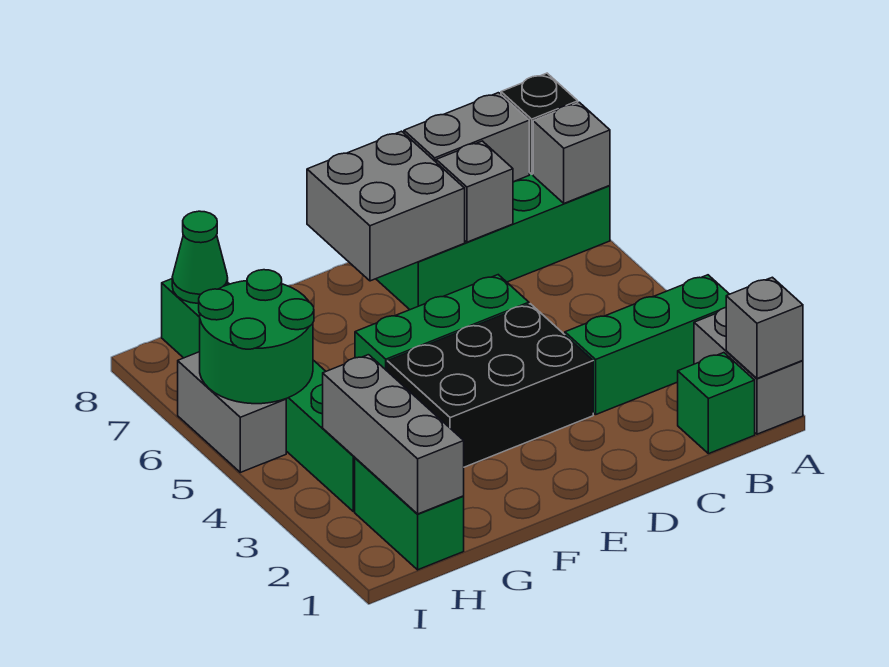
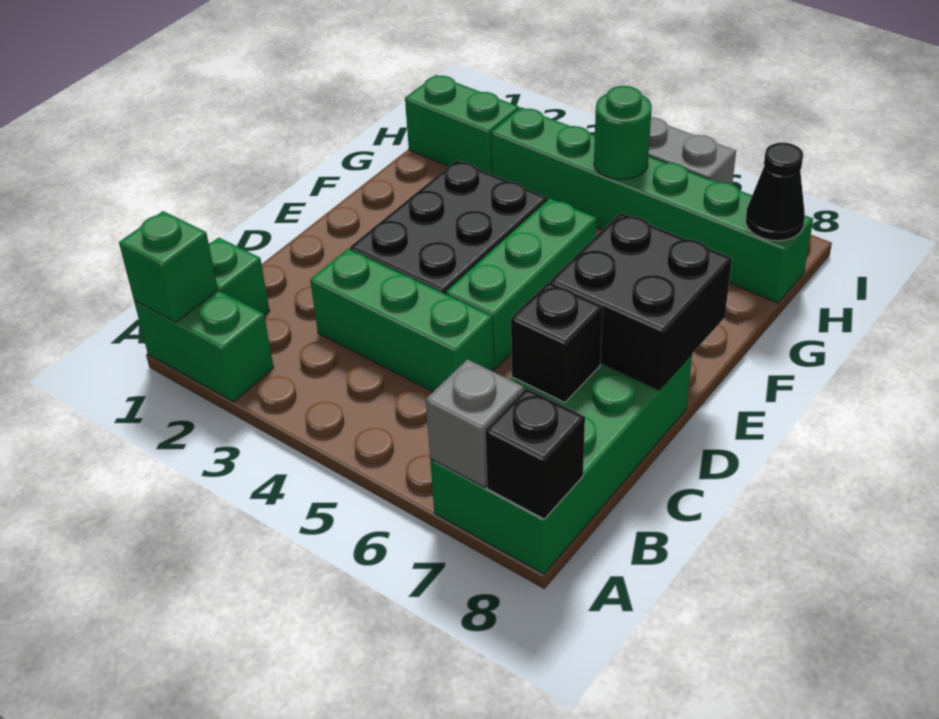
grey brick A1:A2 level 1 -> green brick A1:A2 level 1
grey brick A1 level 2 -> green brick A1 level 2
green brick A3:C3 level 1 -> green brick C3:C5 level 1
grey brick B8:C8 level 2 -> none
grey brick C7 level 2 -> black brick C7 level 2
grey brick D7:E8 level 2 -> black brick D7:E8 level 2
grey brick H1:H3 level 2 -> none
green round brick H5:I6 level 2 -> green round brick H5 level 2
green cone H8 level 2 -> black cone H8 level 2

